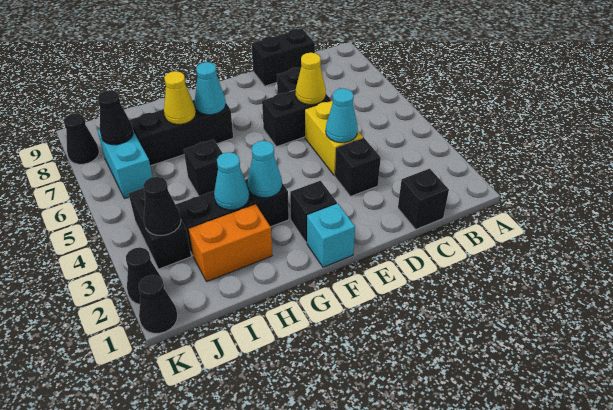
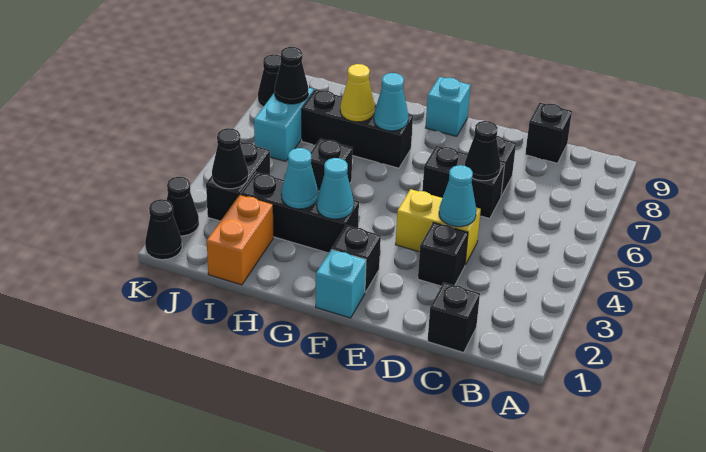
black brick C9:D9 level 1 -> black brick C9 level 1
yellow brick D4:D5 level 1 -> yellow brick D4:E4 level 1
yellow cone D6 level 2 -> black cone D6 level 2
none -> cyan brick F9 level 1
orange brick H2:I2 level 1 -> orange brick I1:I2 level 1

